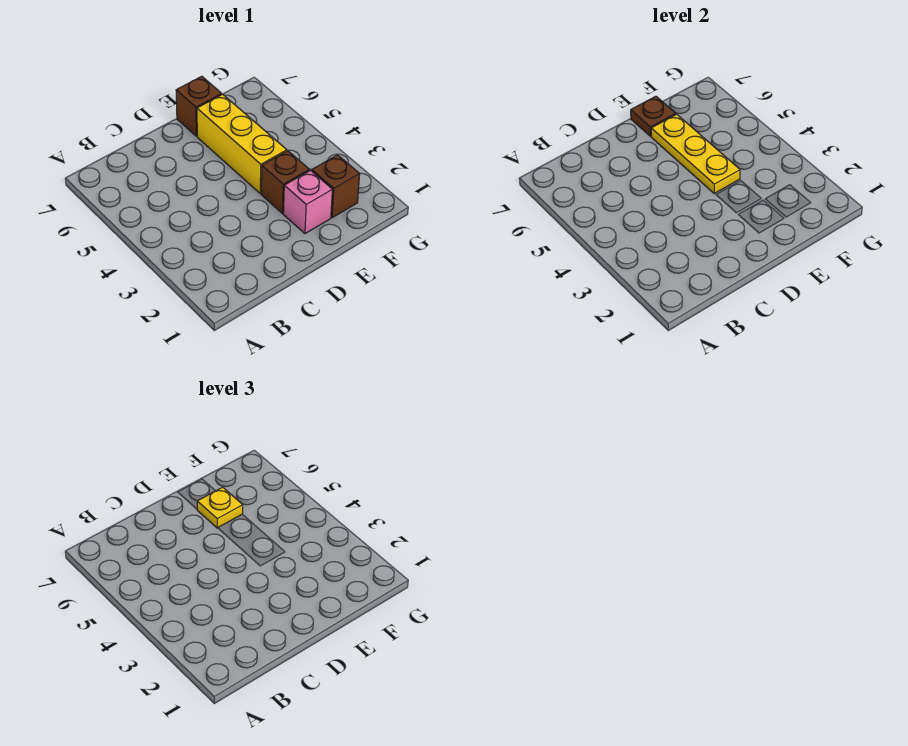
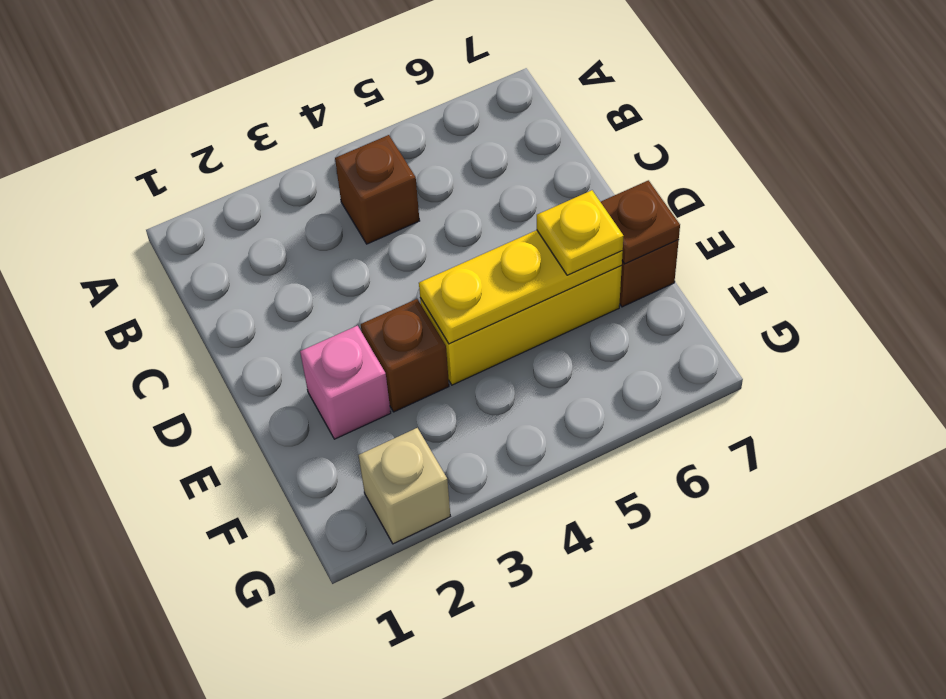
brown brick F2 level 1 -> brown brick B4 level 1
none -> tan brick G2 level 1

